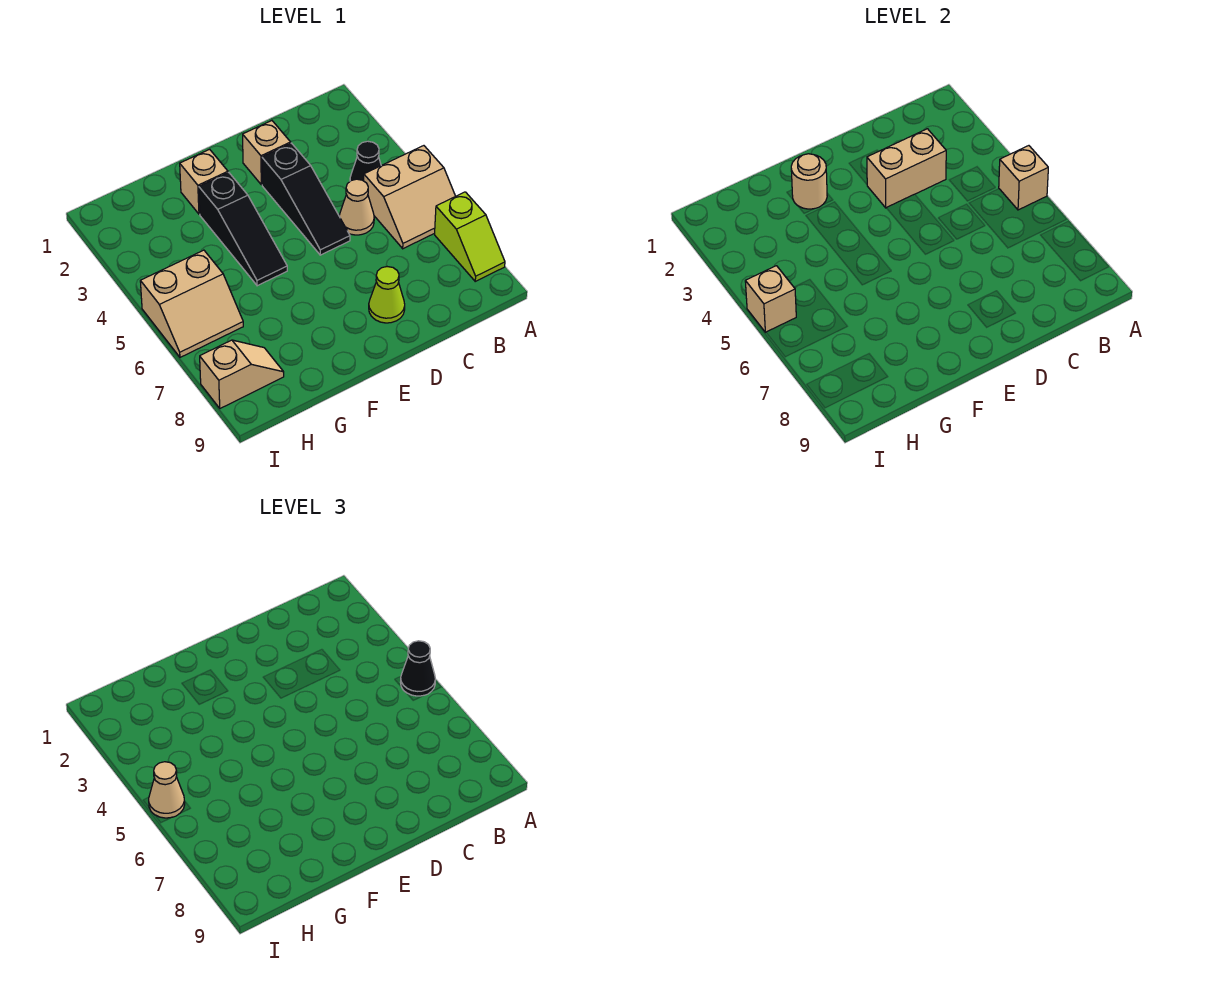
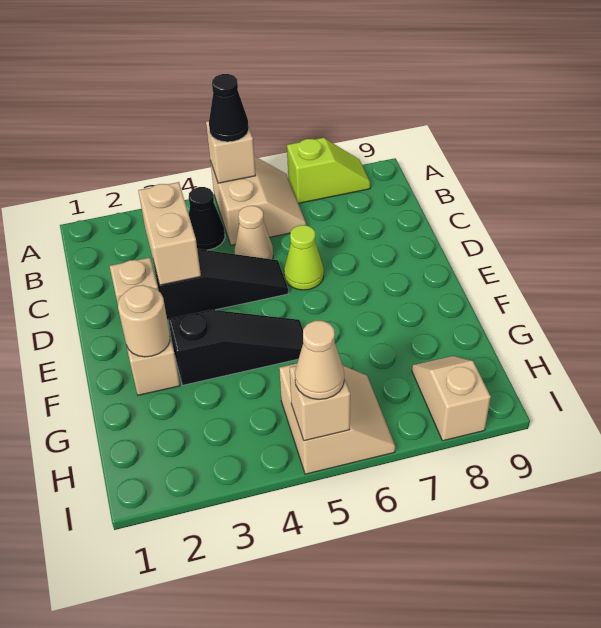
lime cone D8 level 1 -> lime cone D6 level 1

